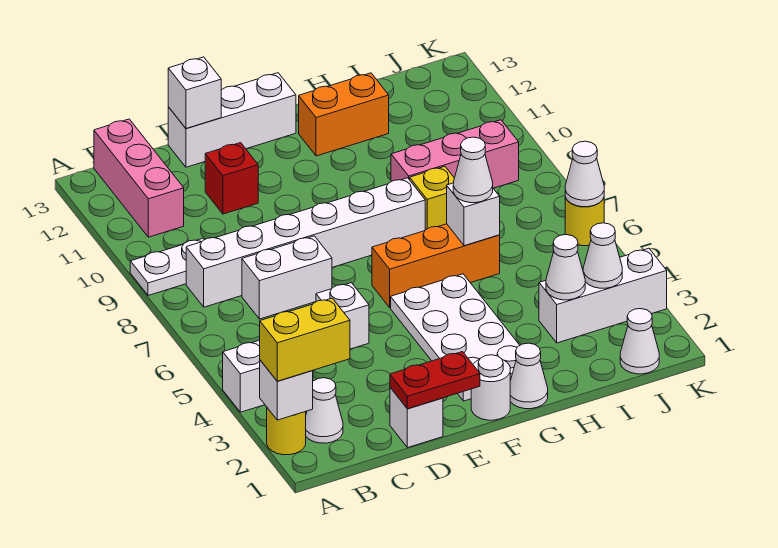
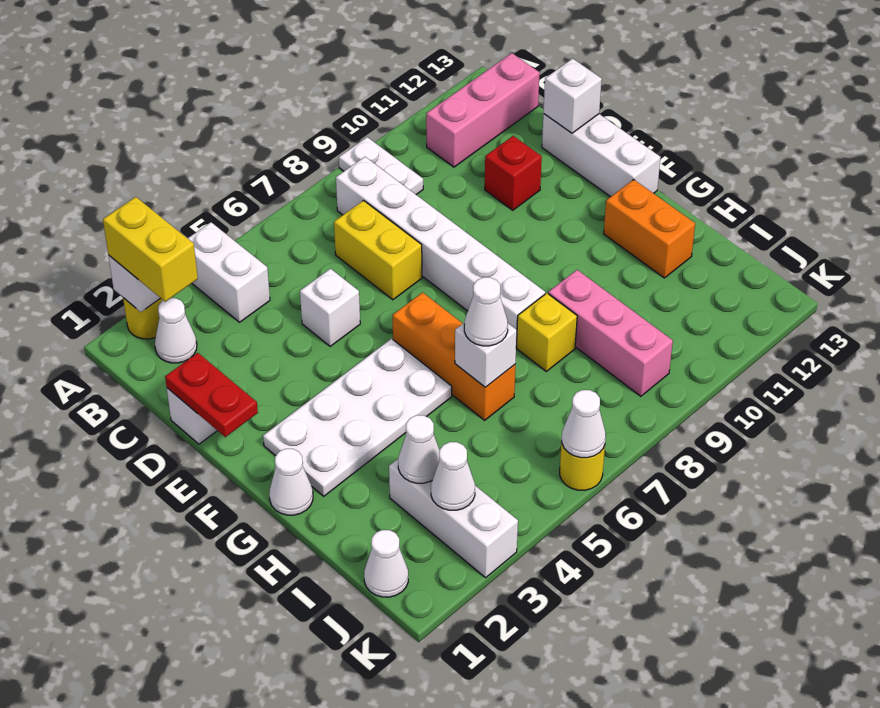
white brick C7:D7 level 1 -> yellow brick C7:D7 level 1
white round brick F1 level 1 -> none

